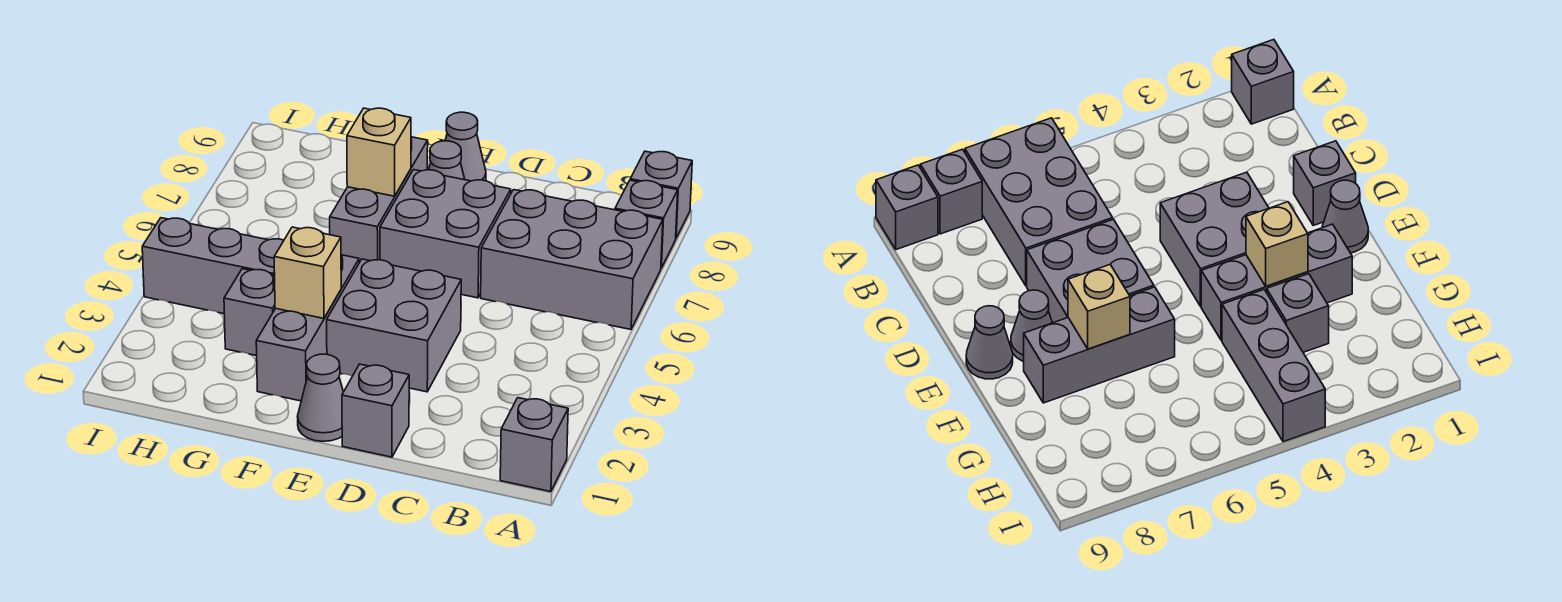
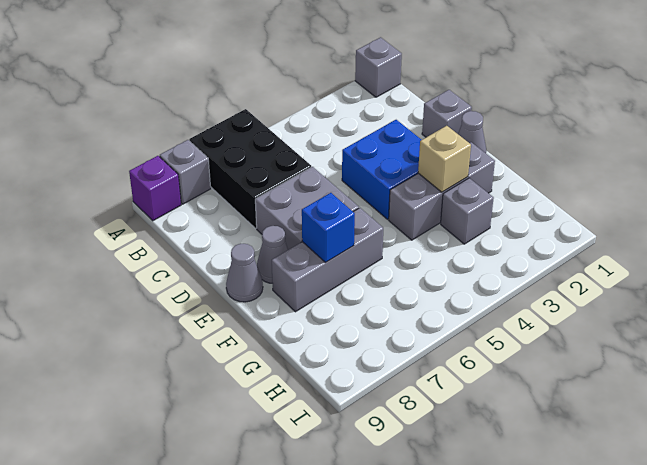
grey brick A6:C7 level 1 -> black brick A6:C7 level 1
grey brick A9 level 1 -> purple brick A9 level 1
grey brick D3:E4 level 1 -> blue brick D3:E4 level 1
tan brick F7 level 2 -> blue brick F7 level 2
grey brick G4:I4 level 1 -> none

